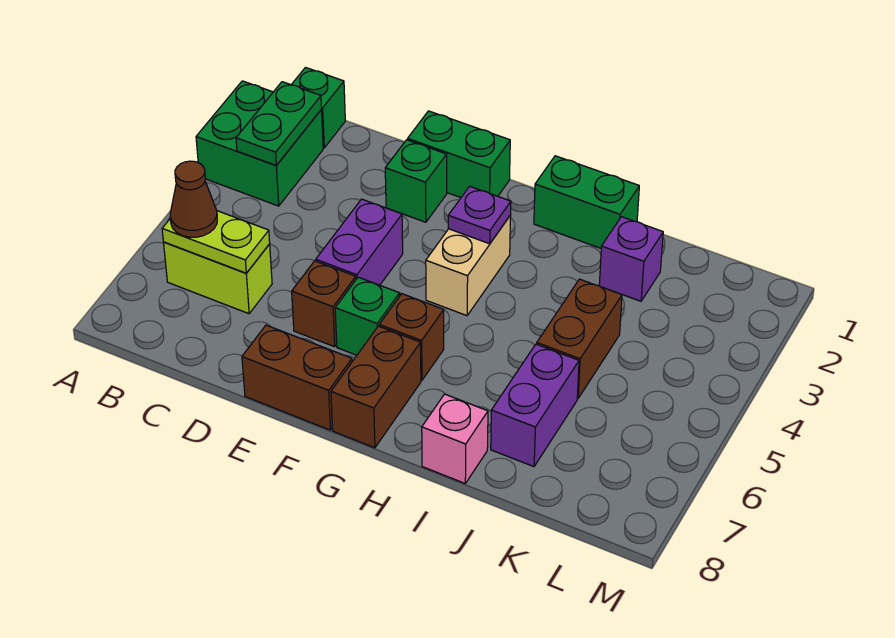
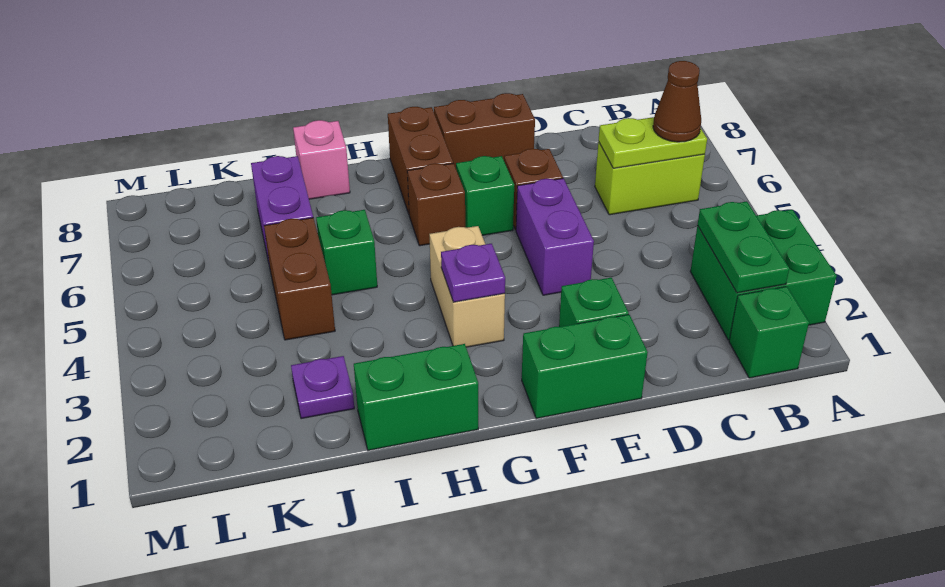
none -> green brick I5 level 1
purple brick J2 level 1 -> purple plate J2 level 1

